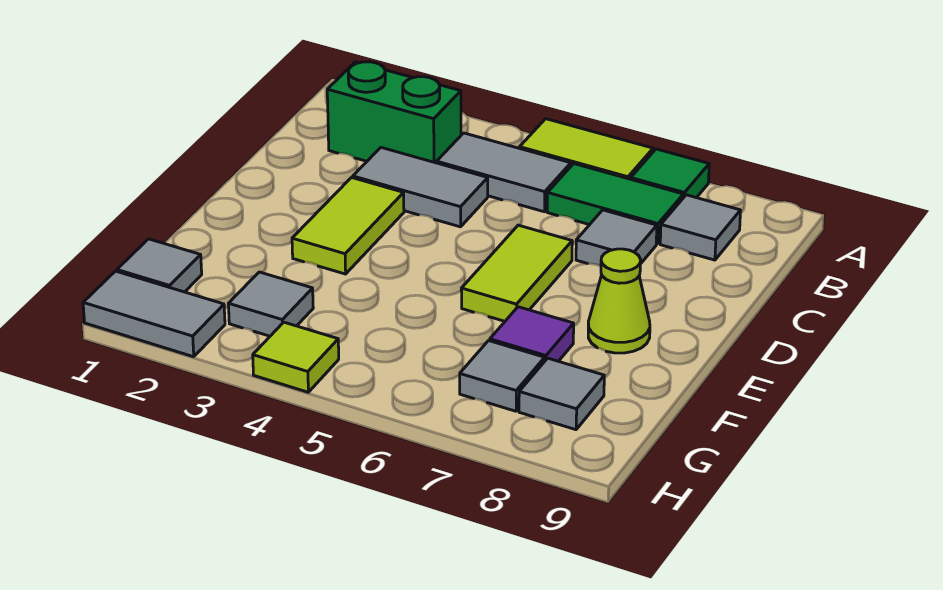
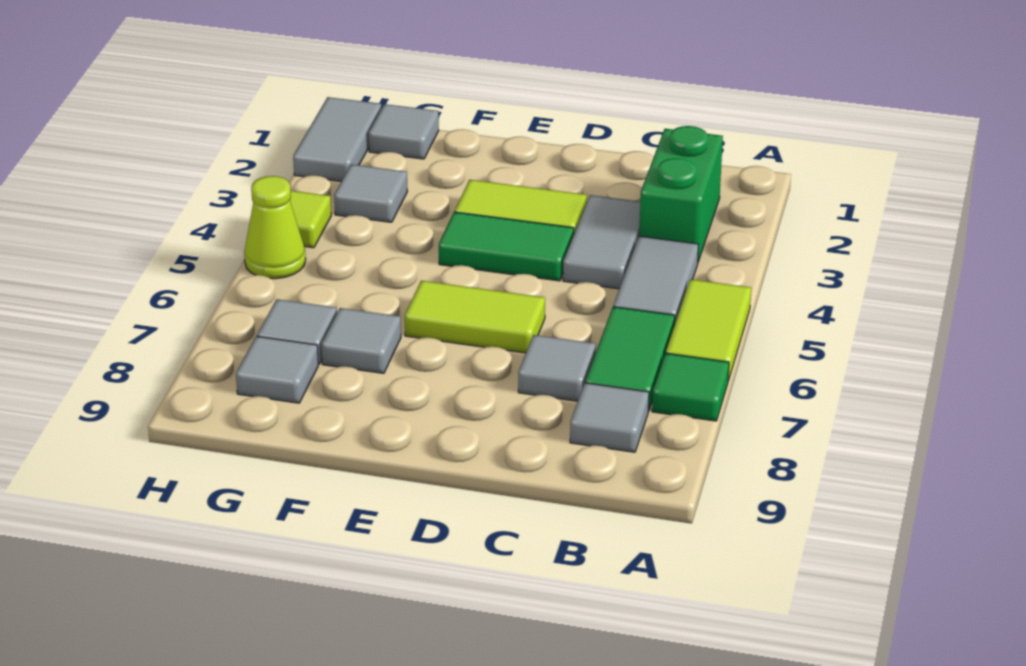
none -> green tile D4:E4 level 1
lime cone E8 level 1 -> lime cone H5 level 1
purple tile F7 level 1 -> grey tile F7 level 1

